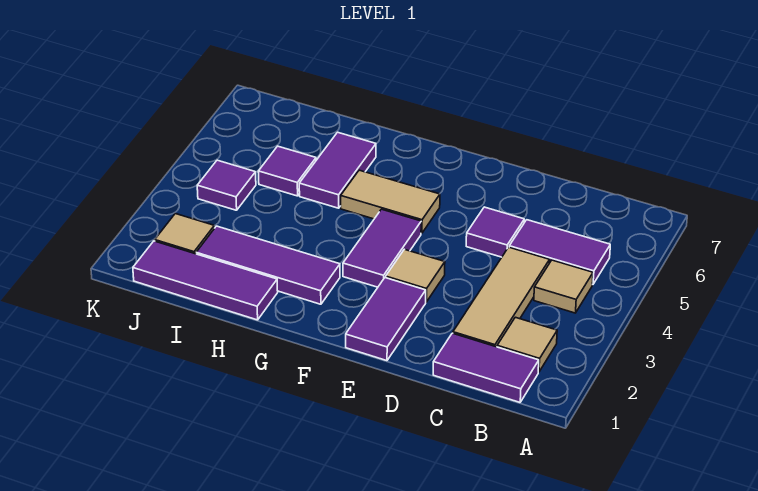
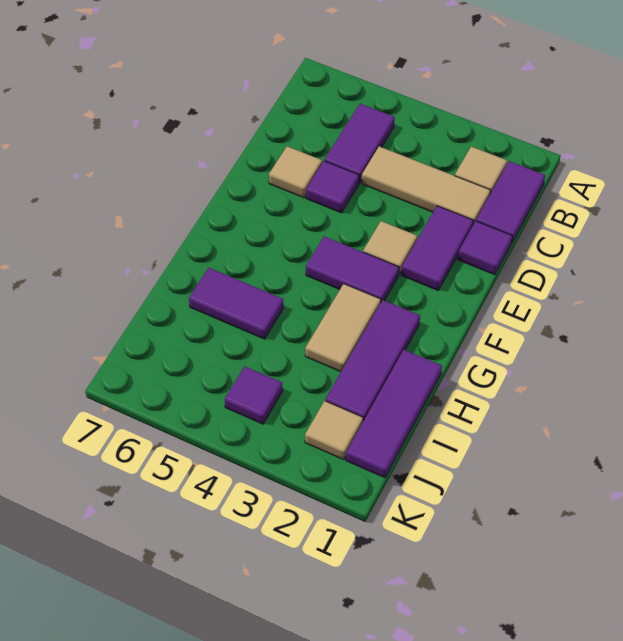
tan tile B4 level 1 -> tan tile D6 level 1
purple tile E1:E2 level 1 -> purple tile D2:E2 level 1
tan tile F5:G5 level 1 -> tan tile G3:H3 level 1
purple tile I5 level 1 -> purple tile D1 level 1

